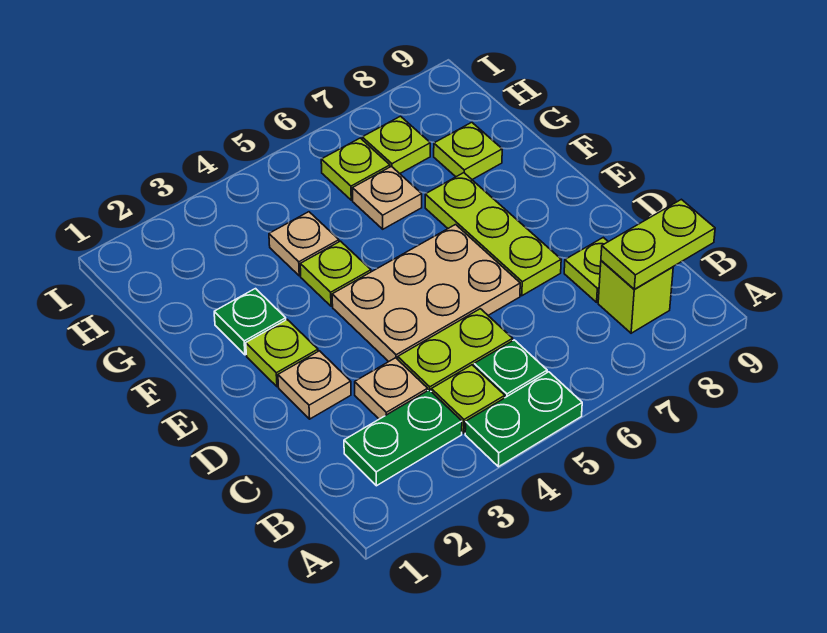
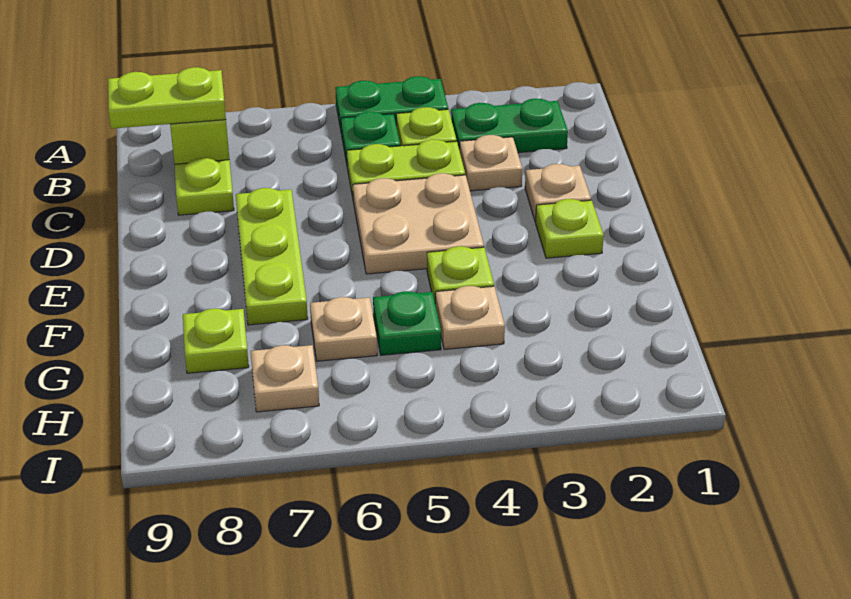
tan plate D4:E6 level 1 -> tan plate D4:E5 level 1
green plate F2 level 1 -> green plate G5 level 1
lime plate H6 level 1 -> none
lime plate H7 level 1 -> tan plate H7 level 1

